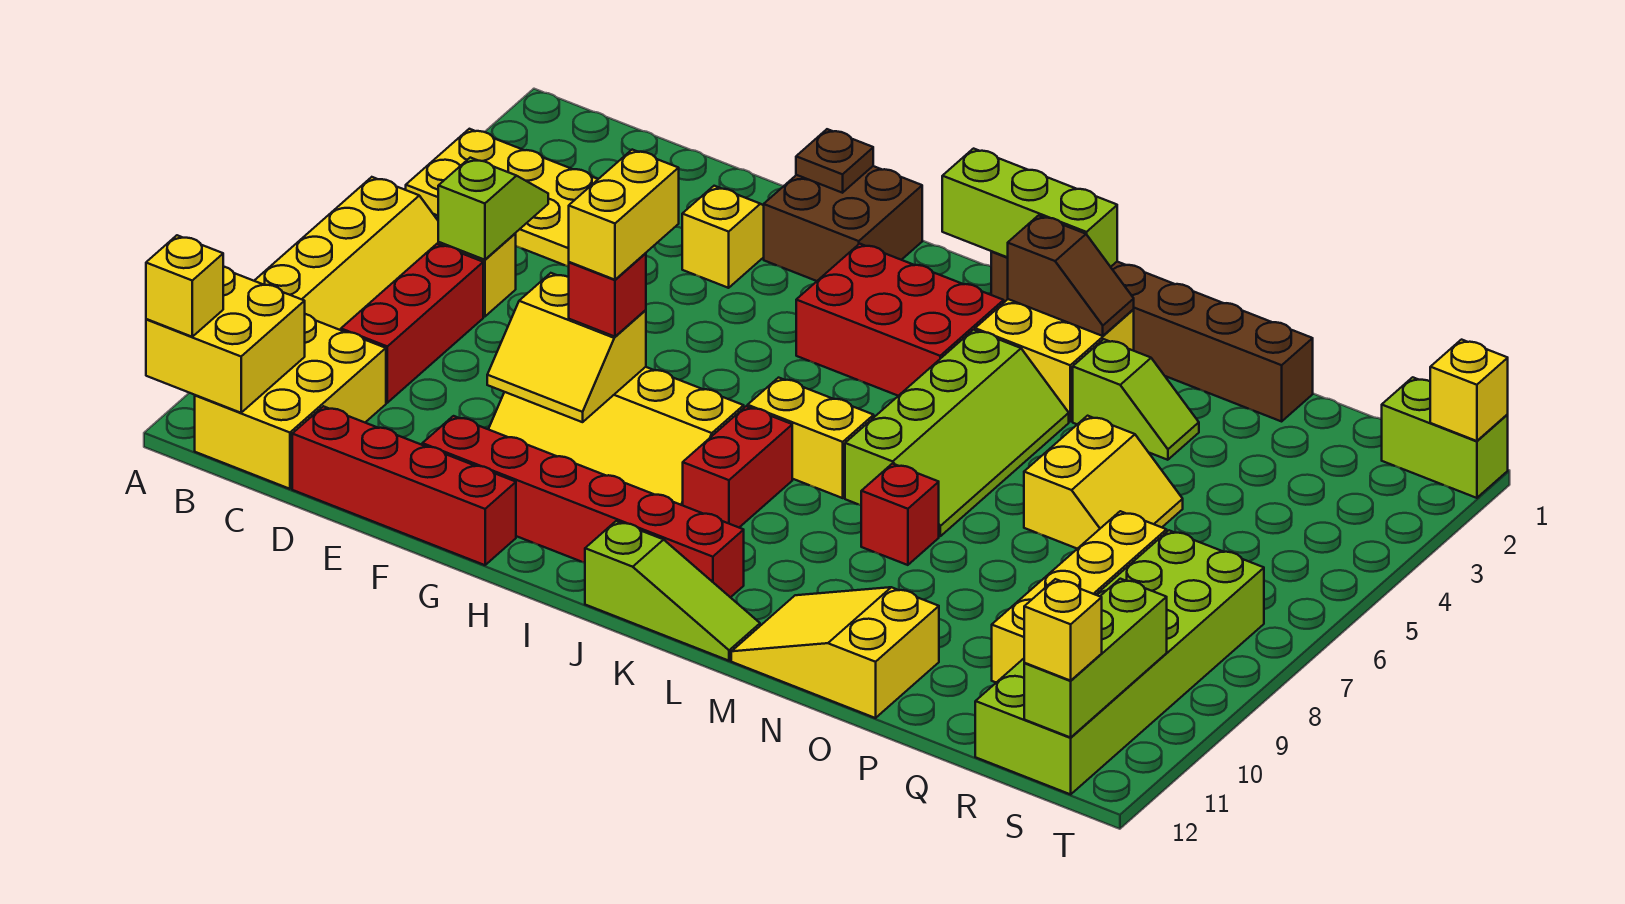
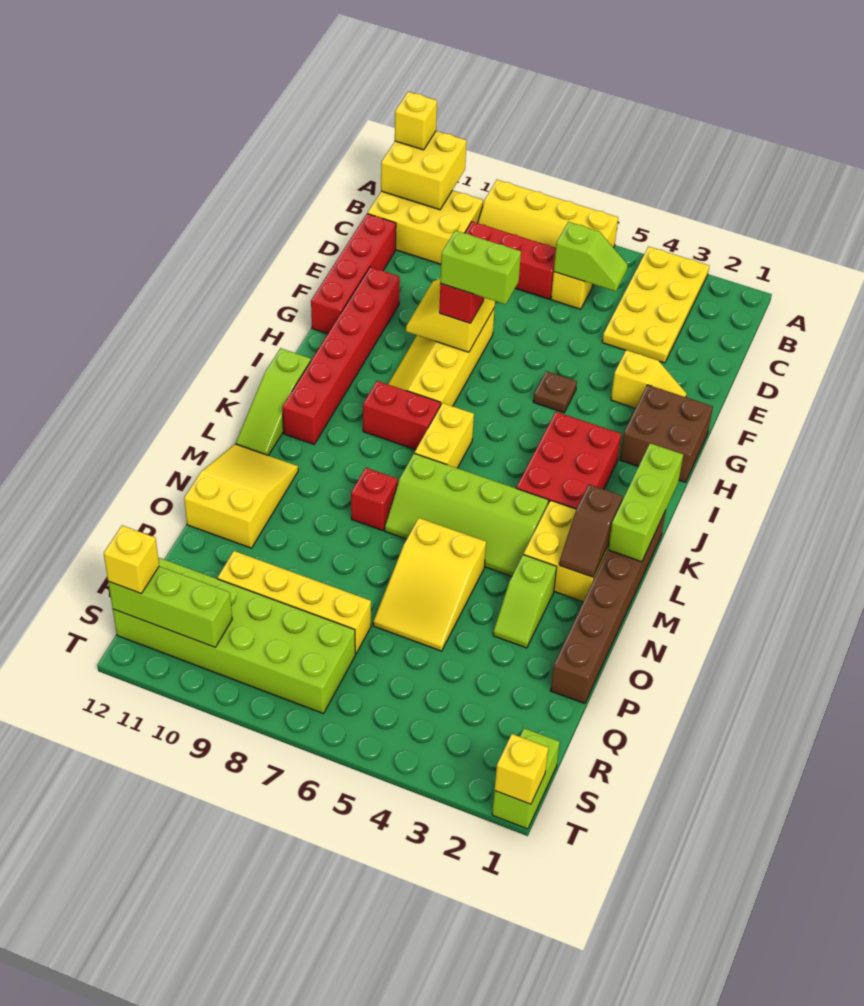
brown plate G1 level 2 -> brown plate G5 level 1
yellow brick G7:G8 level 4 -> lime brick G7:G8 level 4
yellow slope O5:P6 level 1 top O -> yellow slope N5:P6 level 1 top N

